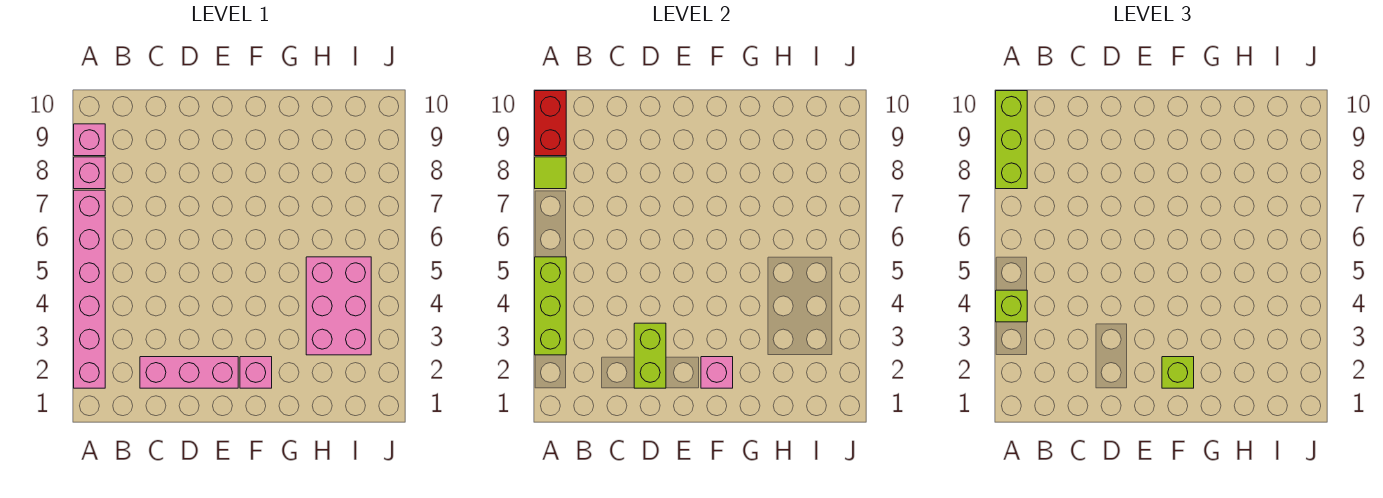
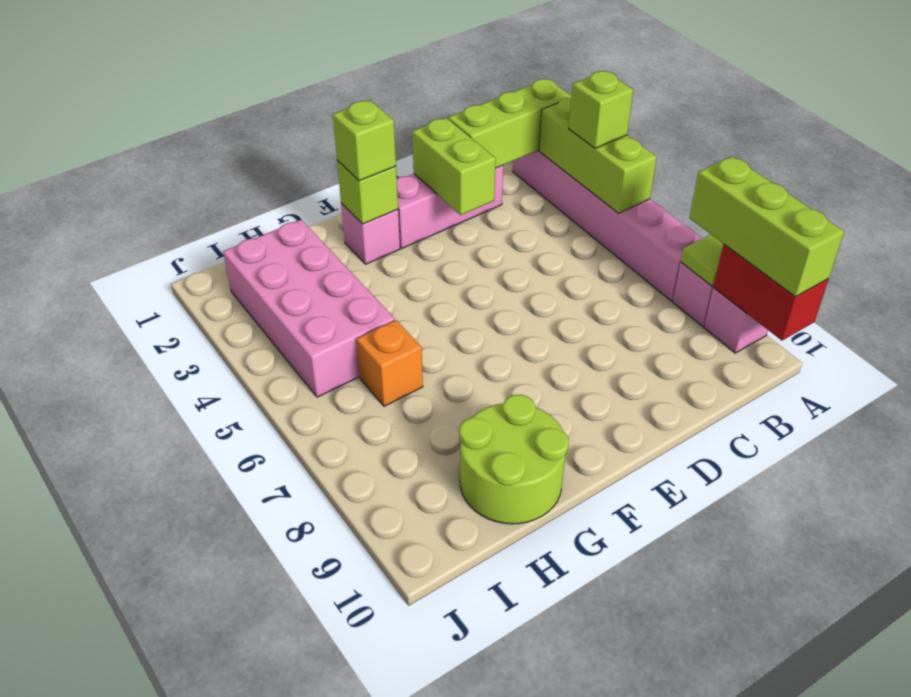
none -> lime brick A2:C2 level 2
pink brick F2 level 2 -> lime brick F2 level 2
none -> lime round brick G9:H10 level 1
pink brick H3:I5 level 1 -> pink brick H2:I5 level 1
none -> orange brick H6 level 1

